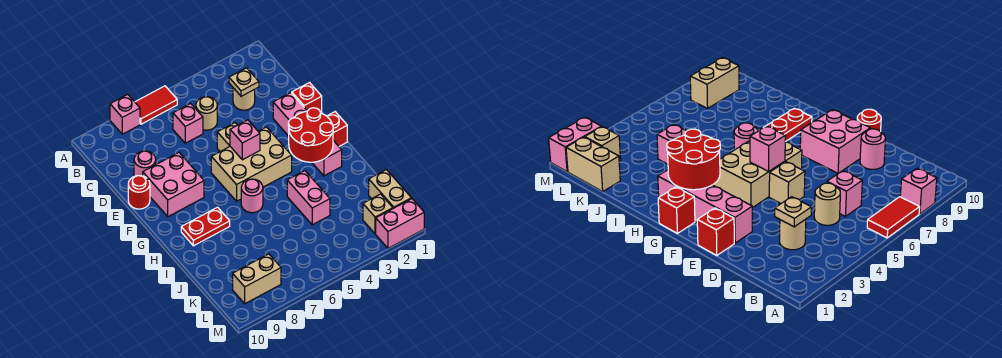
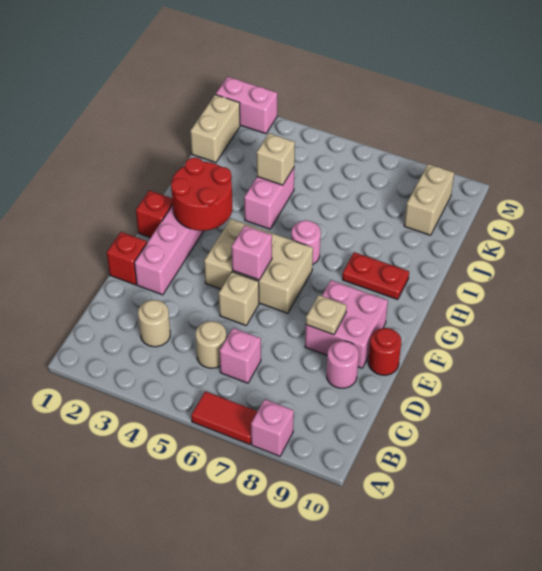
tan plate C3 level 2 -> tan plate E8 level 2
tan brick L2 level 1 -> tan brick J4 level 2
tan brick L8:L9 level 1 -> tan brick K9:L9 level 1

